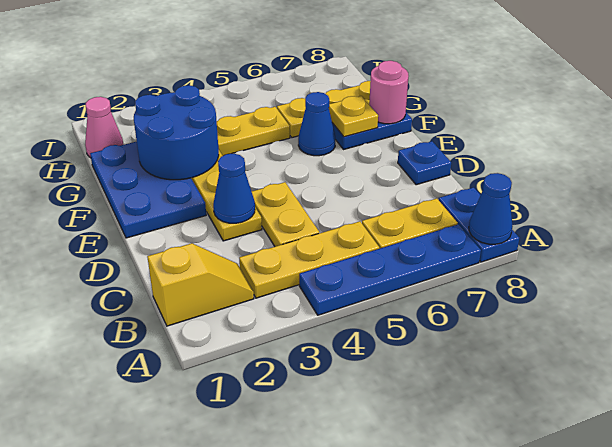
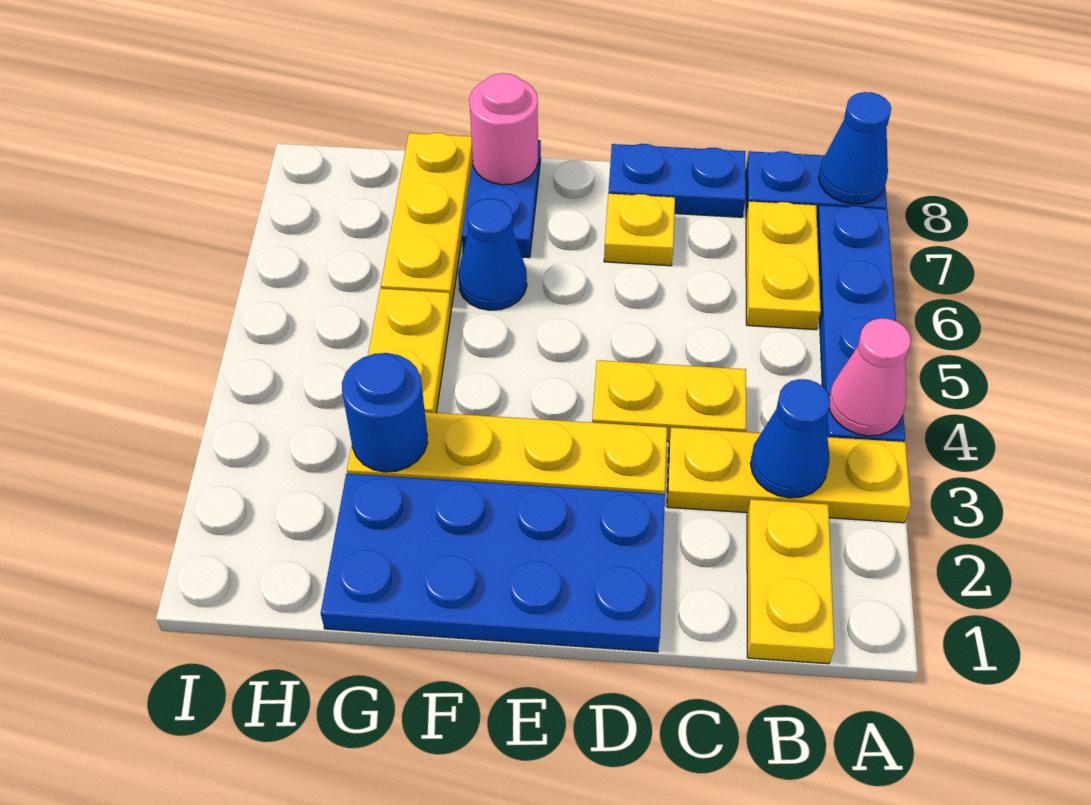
yellow slope B1:B2 level 1 top 1 -> yellow plate B1:B2 level 1
yellow plate B3:B5 level 1 -> yellow plate A3:C3 level 1
blue cone D3 level 2 -> blue cone B3 level 2
blue plate D8 level 1 -> blue plate C8:D8 level 1
blue plate E1:G2 level 1 -> blue plate D1:G2 level 1
blue round brick F2:G3 level 2 -> blue round brick G3 level 2
yellow plate F7 level 2 -> yellow plate D7 level 1
pink cone H1 level 1 -> pink cone A4 level 2

